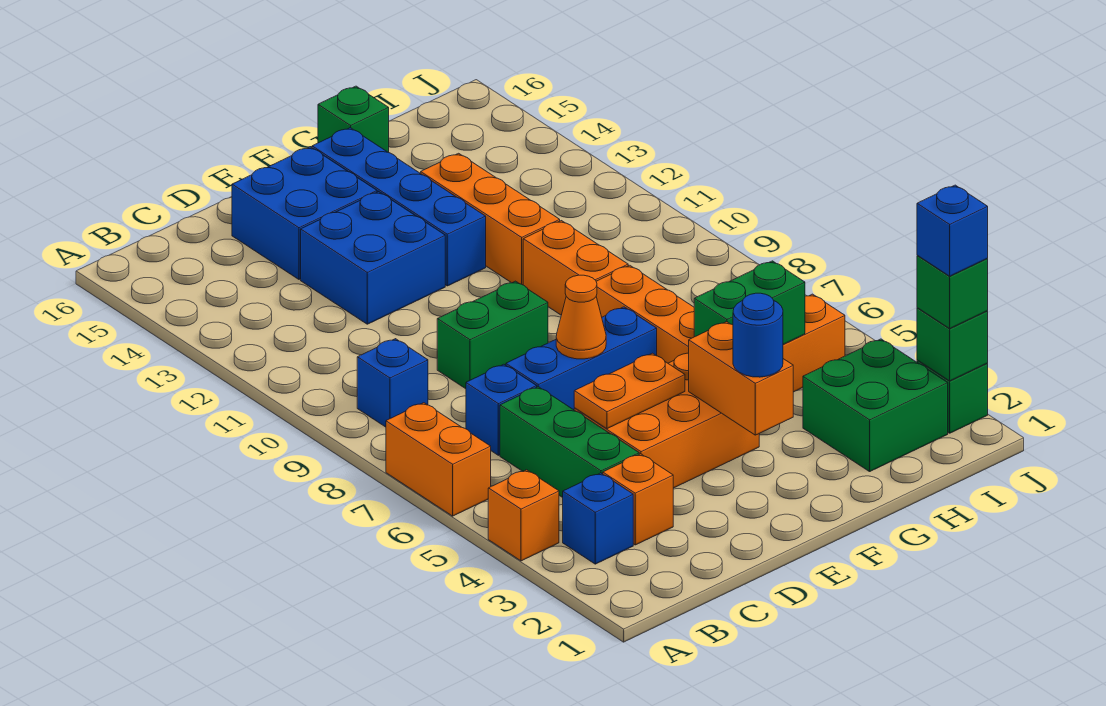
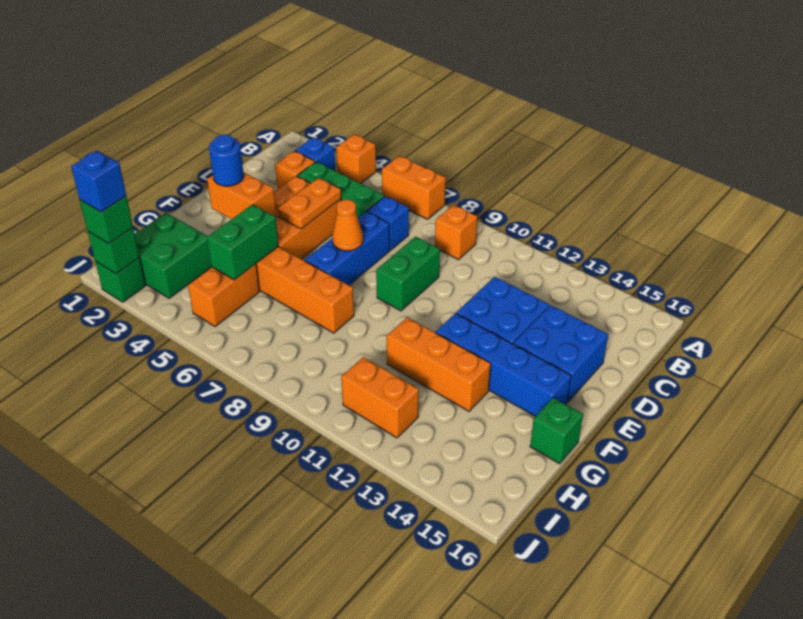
blue brick B9 level 1 -> orange brick B9 level 1
orange brick G9:G10 level 1 -> orange brick I11:I12 level 1

